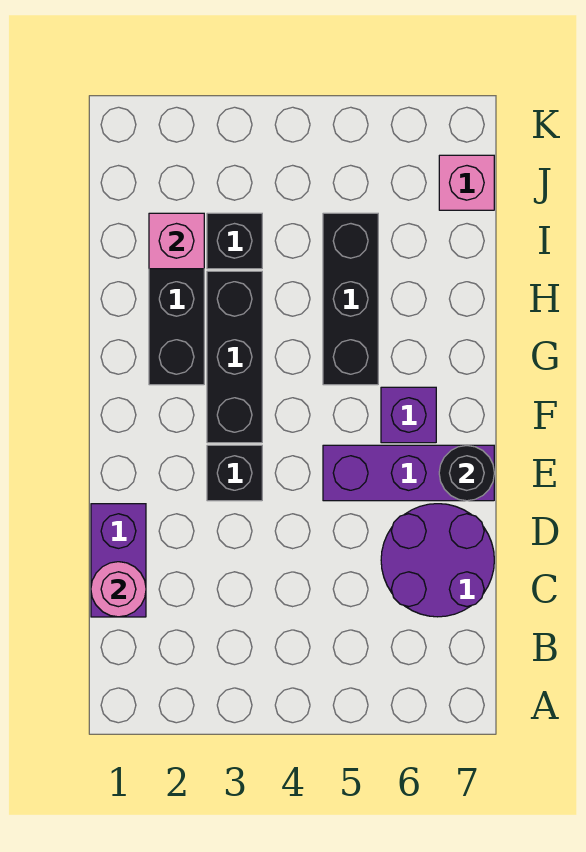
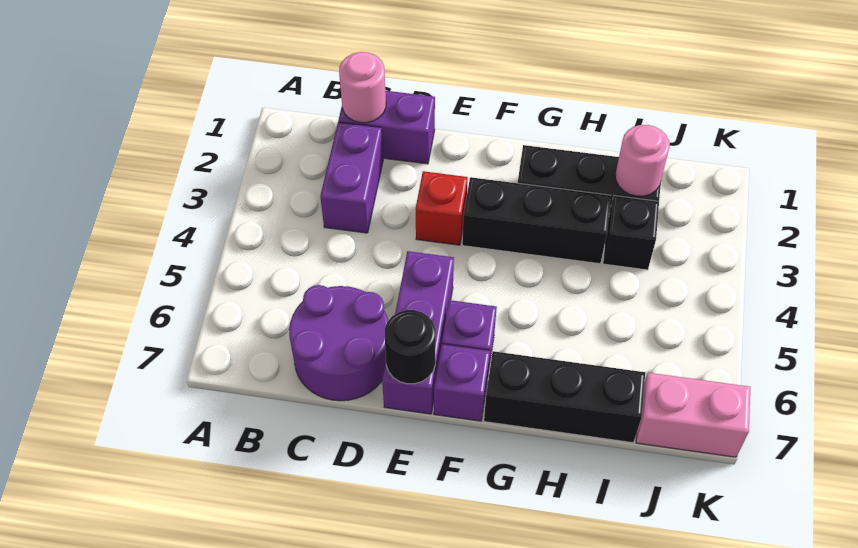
none -> purple brick C2:C3 level 1
black brick E3 level 1 -> red brick E3 level 1
none -> purple brick F7 level 1
black brick G5:I5 level 1 -> black brick G7:I7 level 1
pink brick I2 level 2 -> pink round brick I2 level 2
pink brick J7 level 1 -> pink brick J7:K7 level 1

